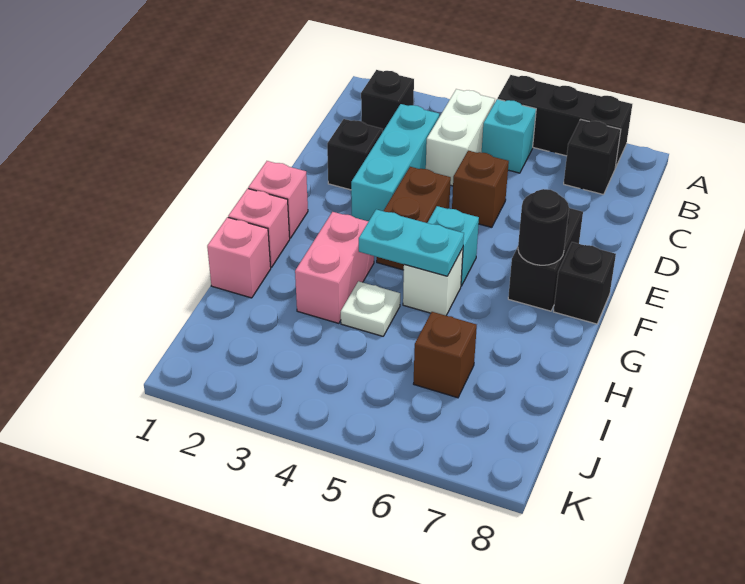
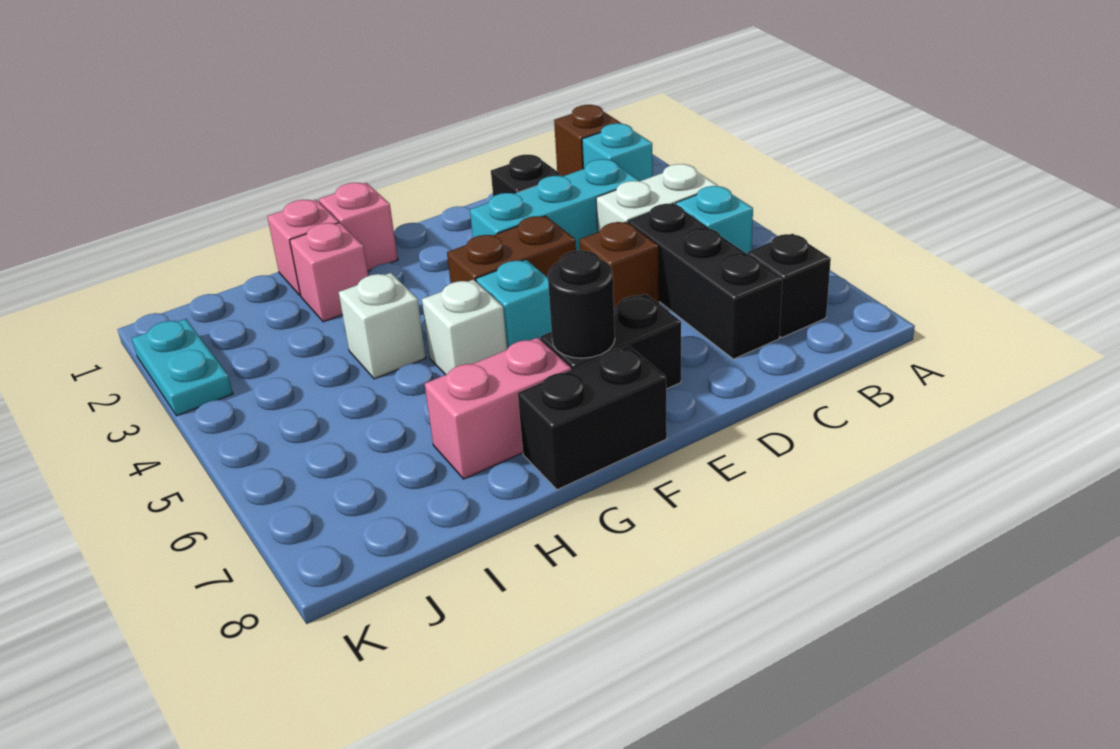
black brick A5:A7 level 1 -> black brick C5:C7 level 1
black brick B2 level 1 -> cyan brick B2 level 1
pink brick F1 level 1 -> pink brick H2 level 1
black brick F8 level 1 -> black brick F8:G8 level 1
pink brick G3:H3 level 1 -> pink brick G7:H7 level 1
cyan plate G4:G5 level 2 -> cyan plate K2:K3 level 1
white plate H4 level 1 -> white brick H4 level 1
brown brick I6 level 1 -> brown brick B1 level 1

